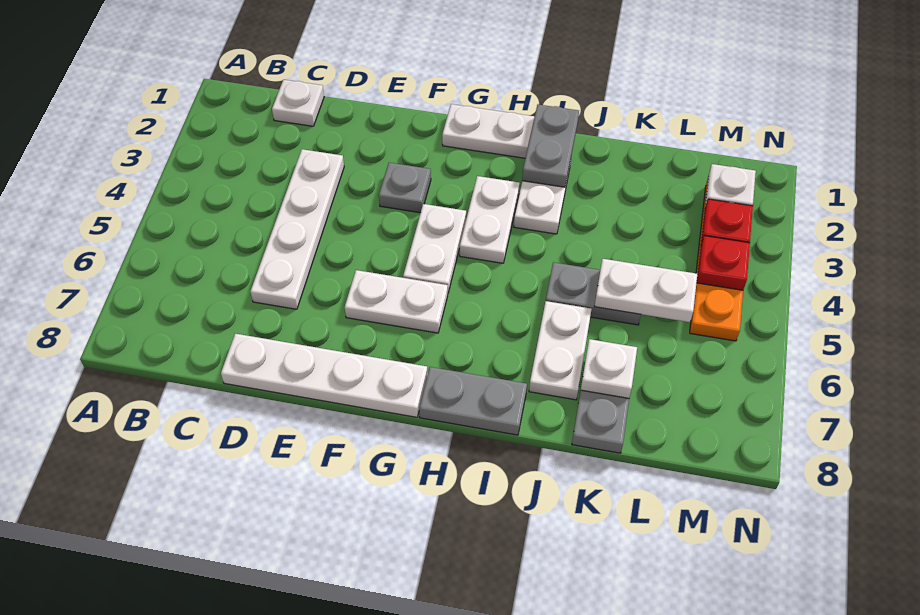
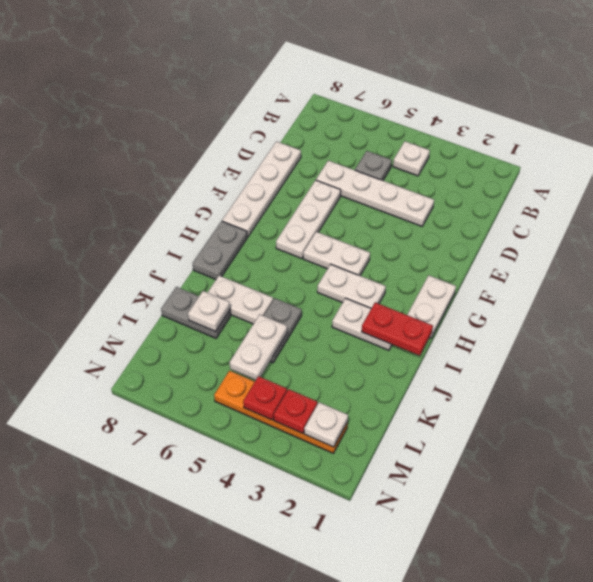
white plate C1 level 1 -> white plate B4 level 1
grey plate F3 level 1 -> grey plate C5 level 1
white plate F6:G6 level 1 -> white plate E6:G6 level 1
grey plate I1:I2 level 2 -> red plate I1:I2 level 2

